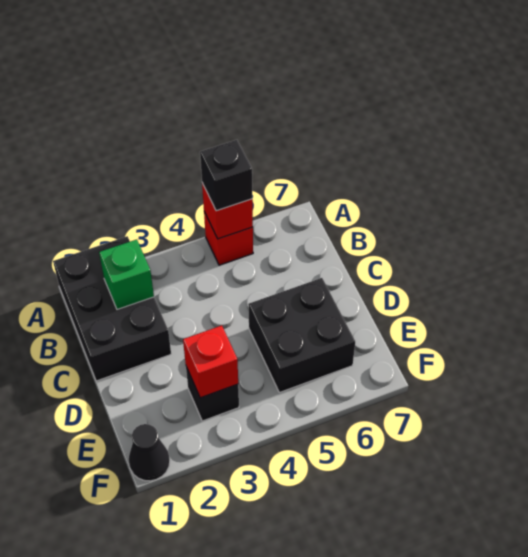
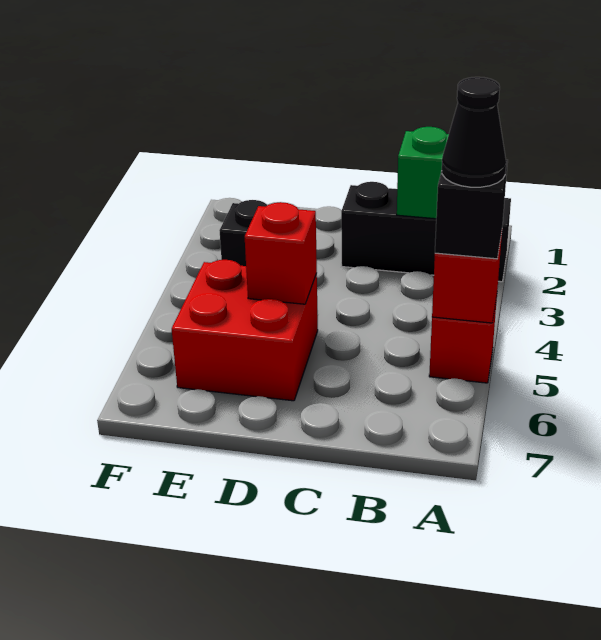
black brick A1:C2 level 1 -> black brick A2:C2 level 1
black brick D5:E6 level 1 -> red brick D5:E6 level 1
red brick E3 level 2 -> red brick D5 level 2
black cone F1 level 1 -> black cone A5 level 4

